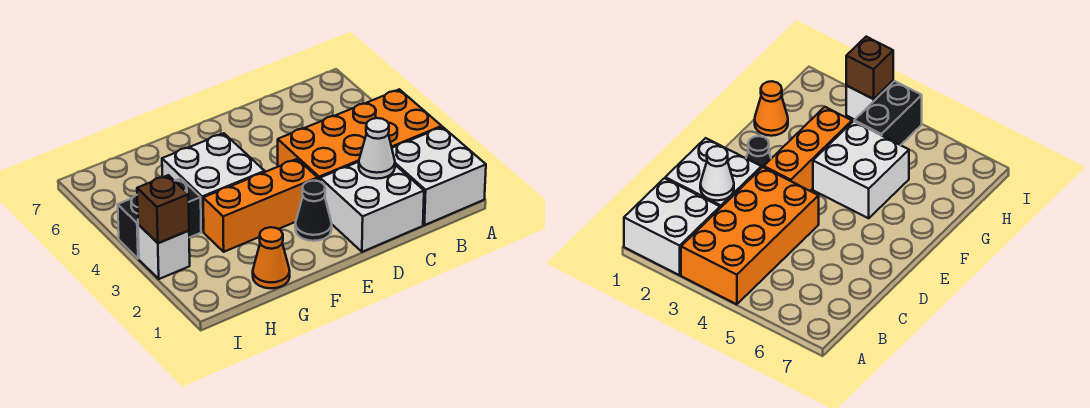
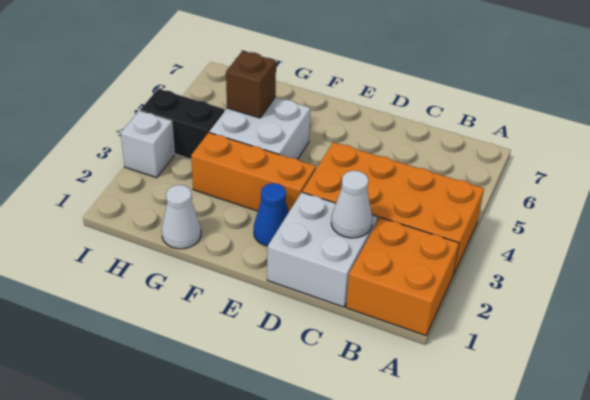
white brick A1:B2 level 1 -> orange brick A1:B2 level 1
black cone E2 level 1 -> blue cone E2 level 1
orange cone G1 level 1 -> white cone G1 level 1
brown brick I3 level 2 -> brown brick G5 level 2

